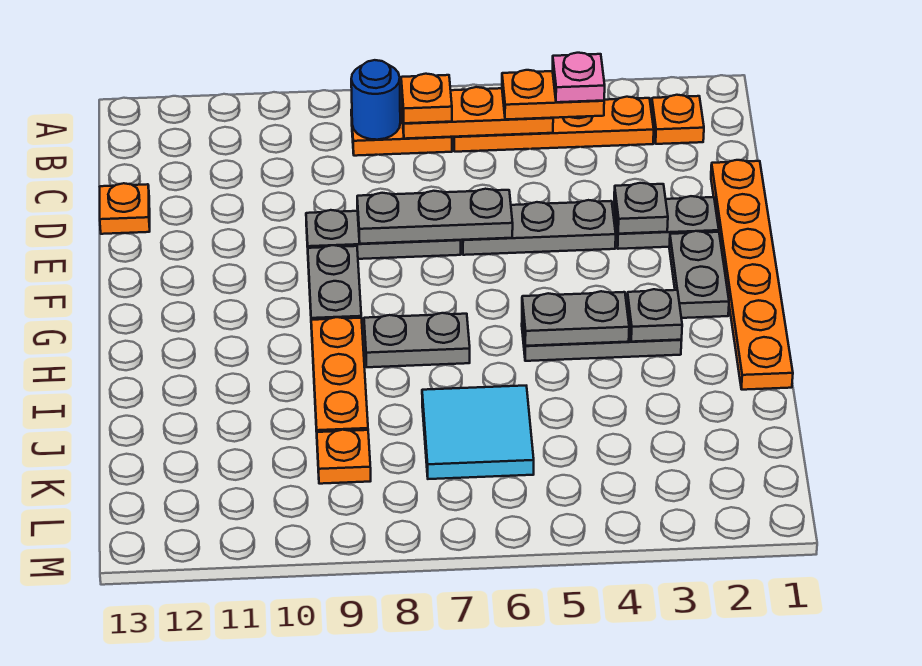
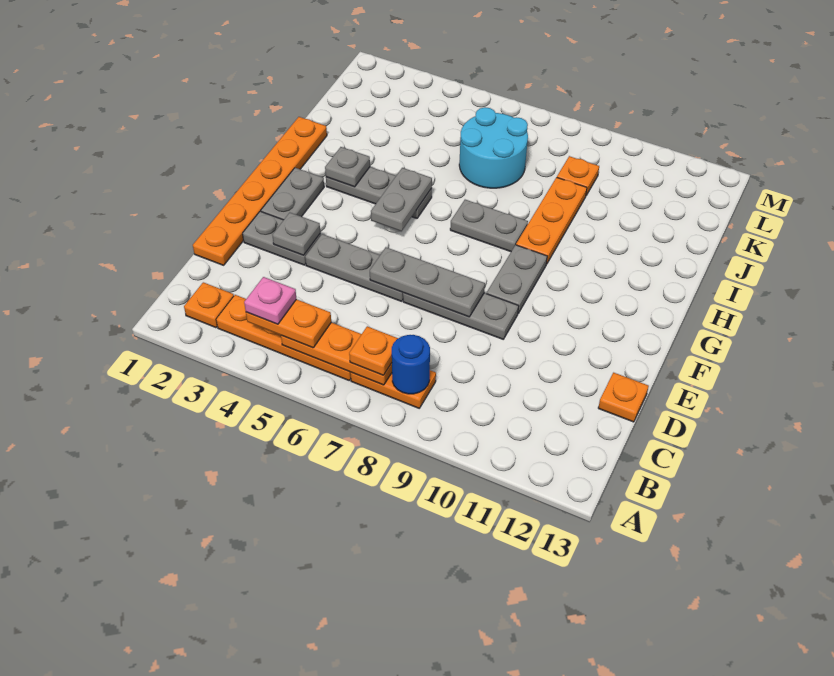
grey plate H4:H5 level 2 -> grey plate G5:H5 level 2
cyan tile J6:K7 level 1 -> cyan round brick J6:K7 level 1

